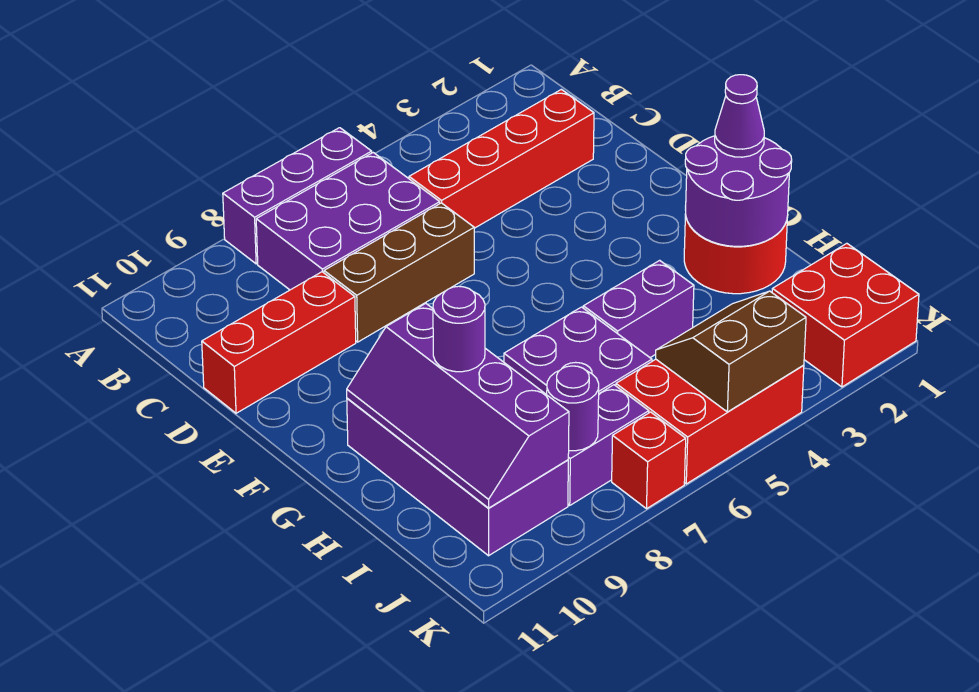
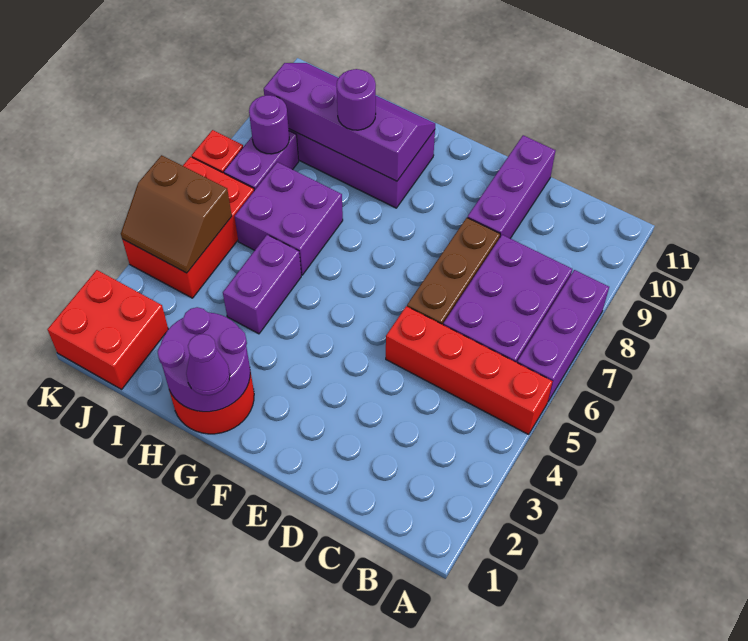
red brick C2:C5 level 1 -> red brick A5:D5 level 1
red brick D9:D11 level 1 -> purple brick D9:D11 level 1
brown slope J4:K5 level 2 top K -> brown slope J4:K5 level 2 top 5

